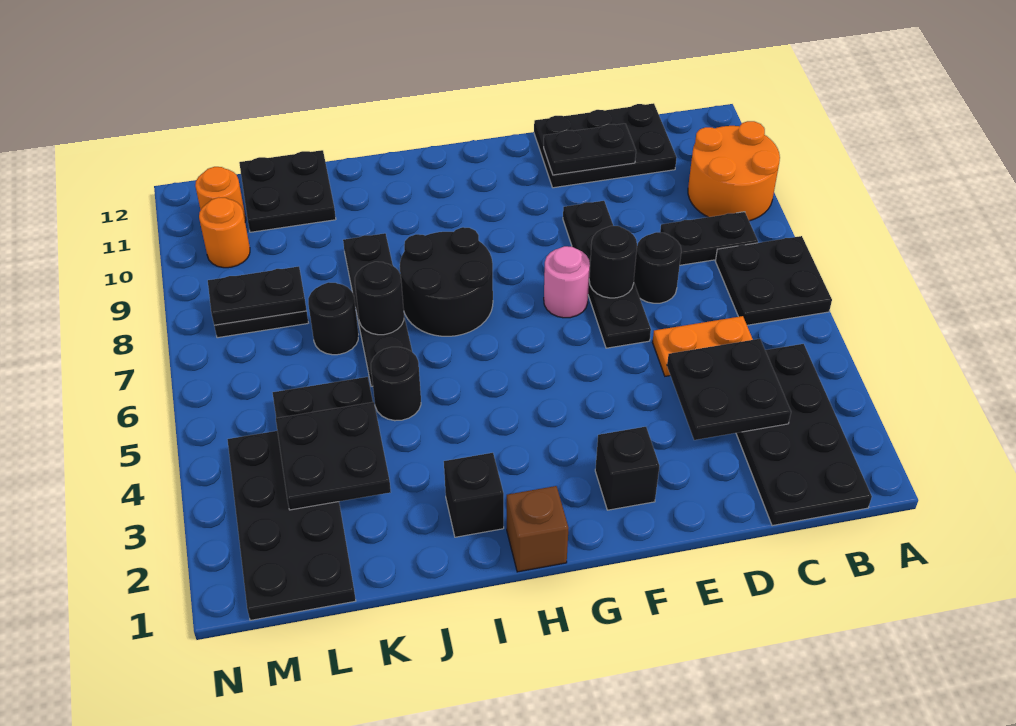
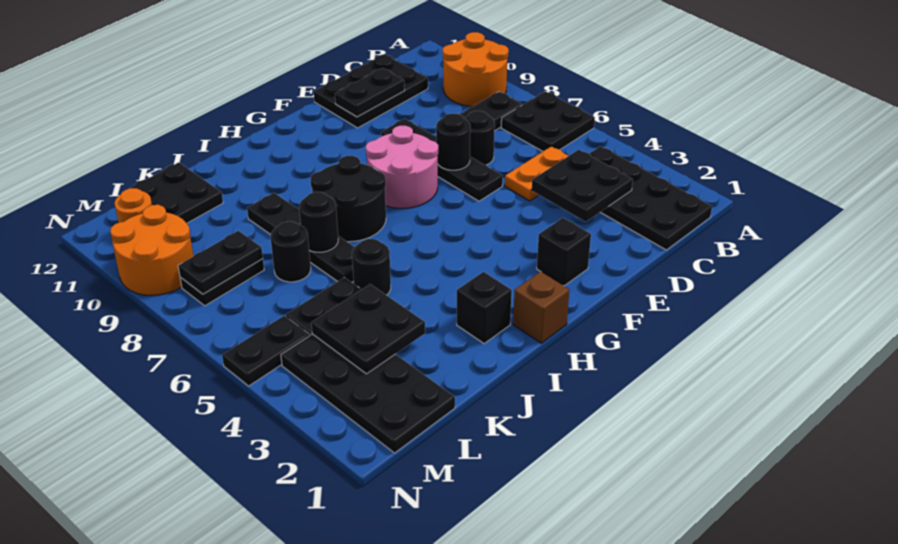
pink round brick F7 level 1 -> pink round brick F7:G8 level 1
none -> black plate M5:N5 level 1
orange round brick M10 level 1 -> orange round brick M9:N10 level 1

